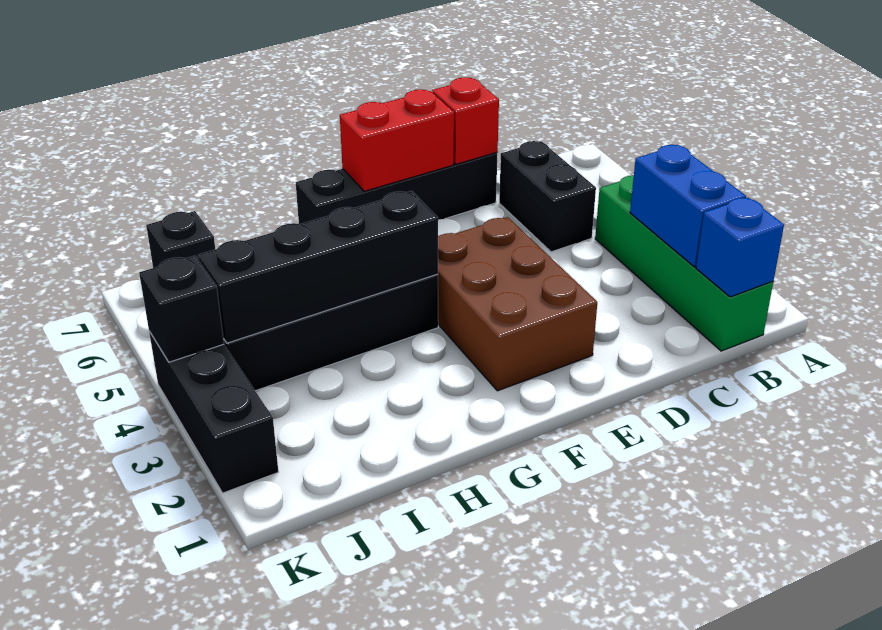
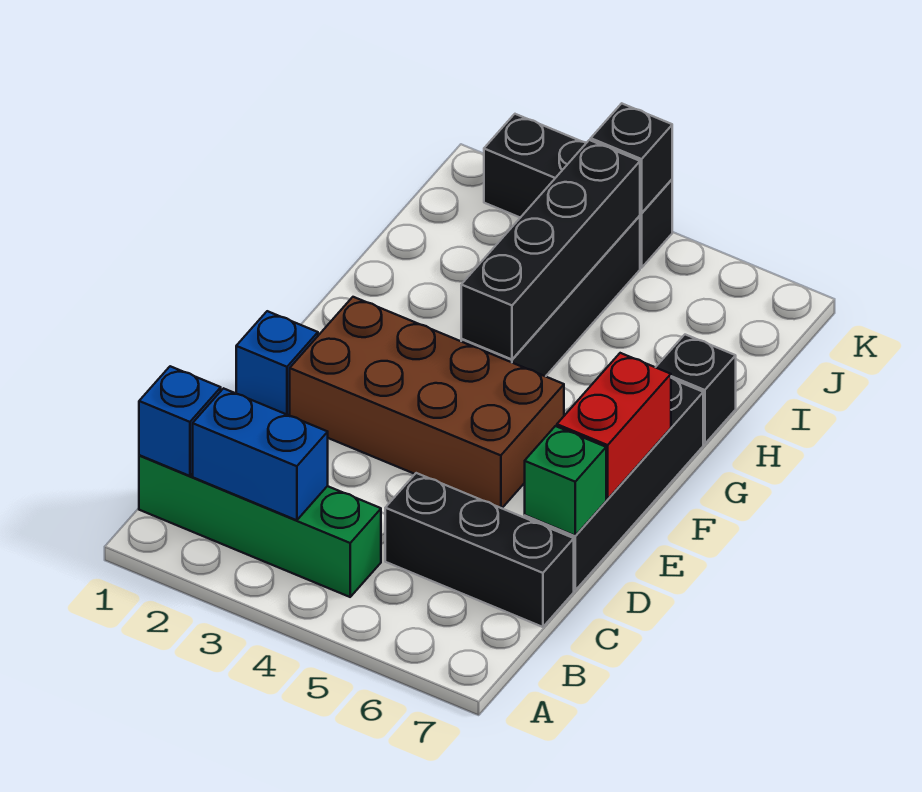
black brick C5:C6 level 1 -> black brick C5:C7 level 1
red brick D7 level 2 -> green brick D7 level 2
none -> blue brick E1 level 1
brown brick E2:F4 level 1 -> brown brick E2:F5 level 1
black brick J7 level 1 -> black brick H7 level 1

